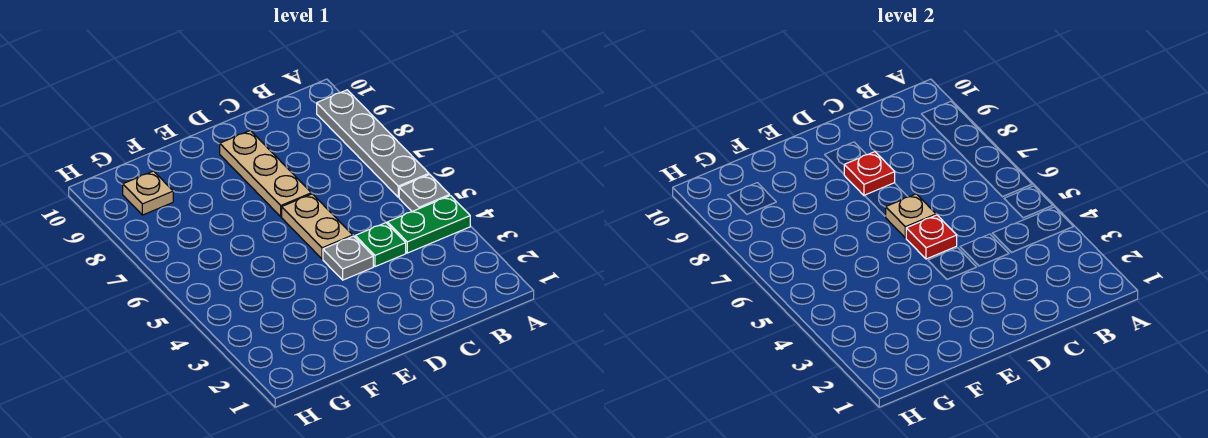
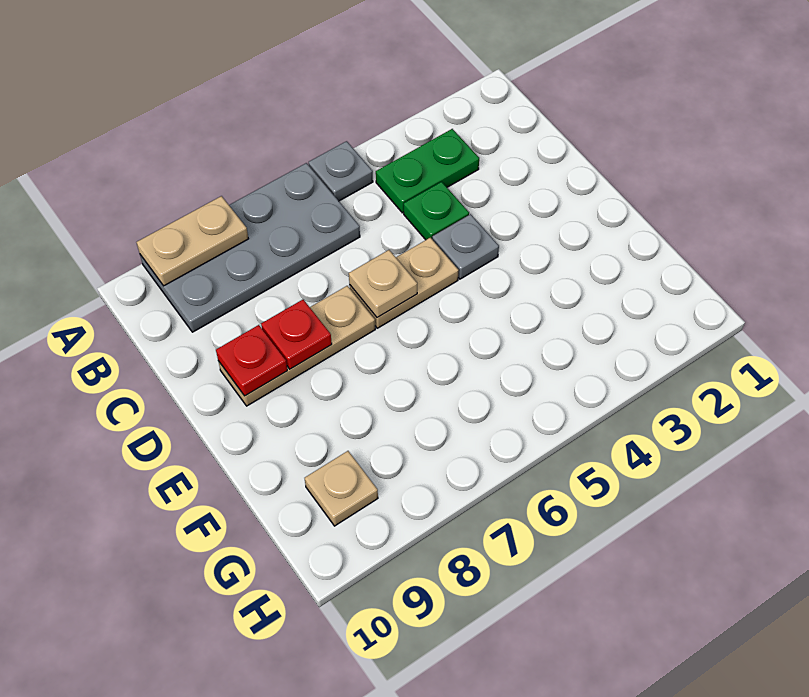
green plate A4:B4 level 1 -> green plate B3:B4 level 1
grey plate A6:A9 level 1 -> grey plate A6:B9 level 1
none -> tan plate A8:A9 level 2
red plate D5 level 2 -> red plate D9 level 2

